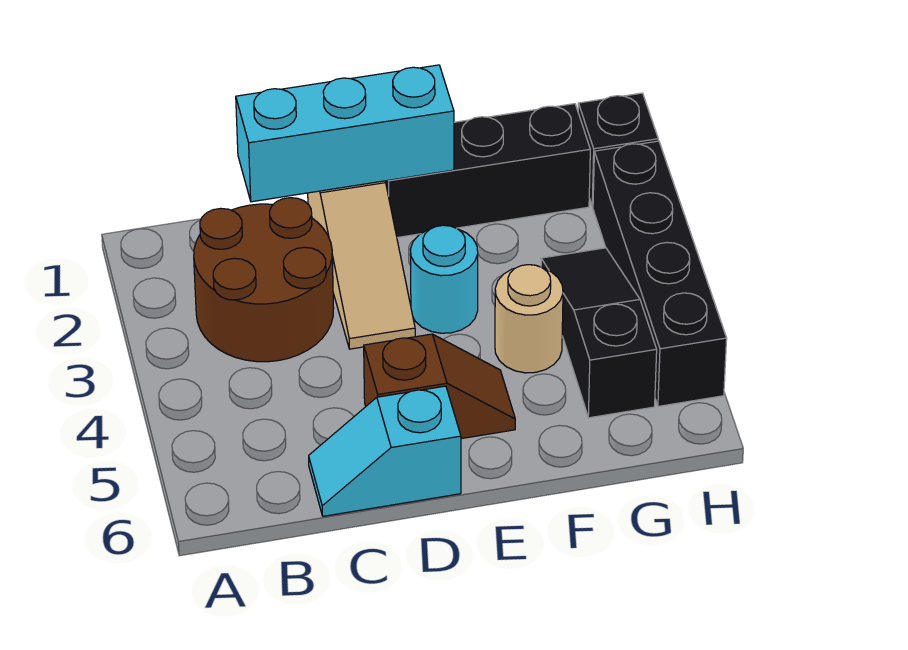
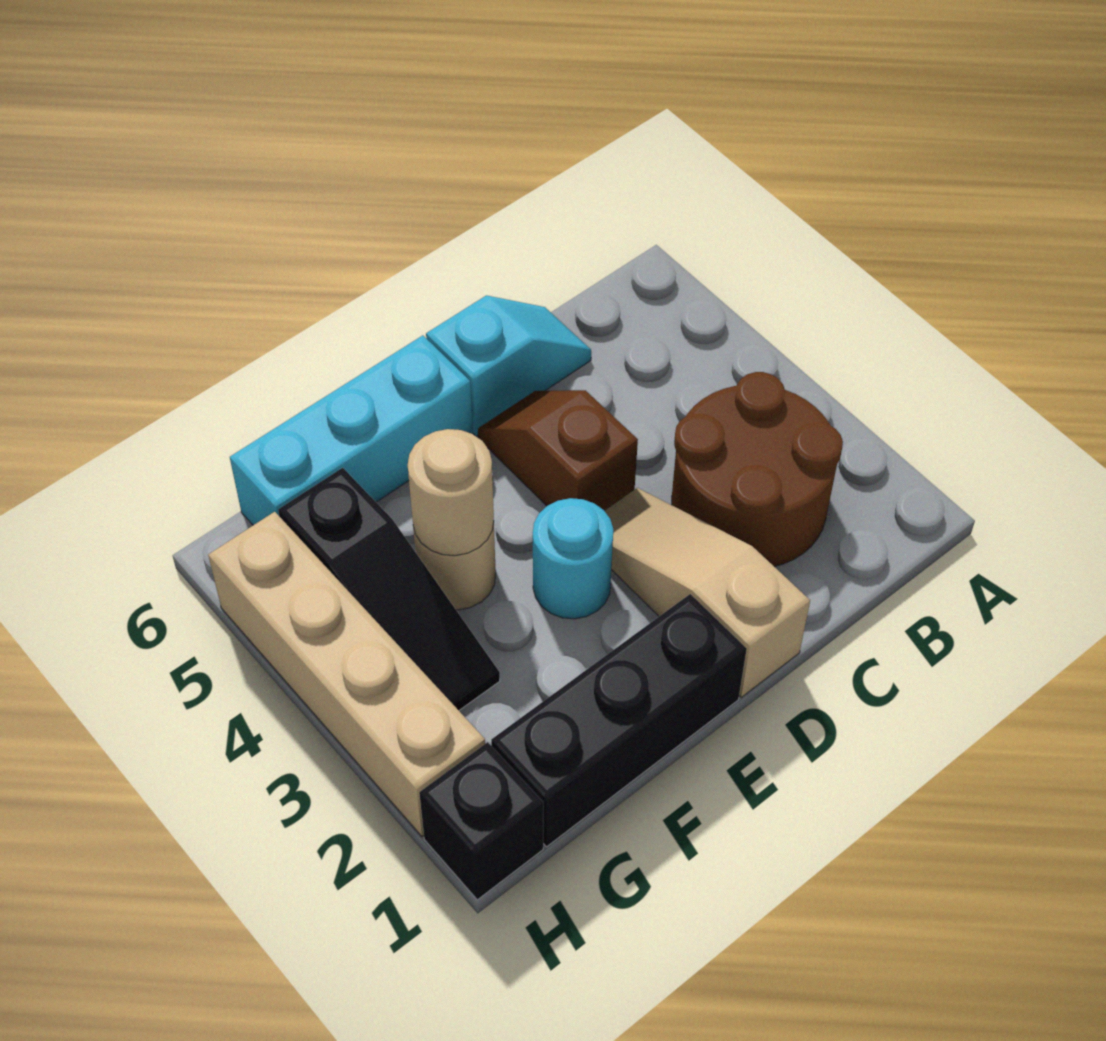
cyan brick C1:E1 level 2 -> cyan brick E6:G6 level 1
brown slope D5:E5 level 1 top D -> brown slope D4:D5 level 1 top 4
none -> tan round brick F4 level 2
black brick H2:H5 level 1 -> tan brick H2:H5 level 1

